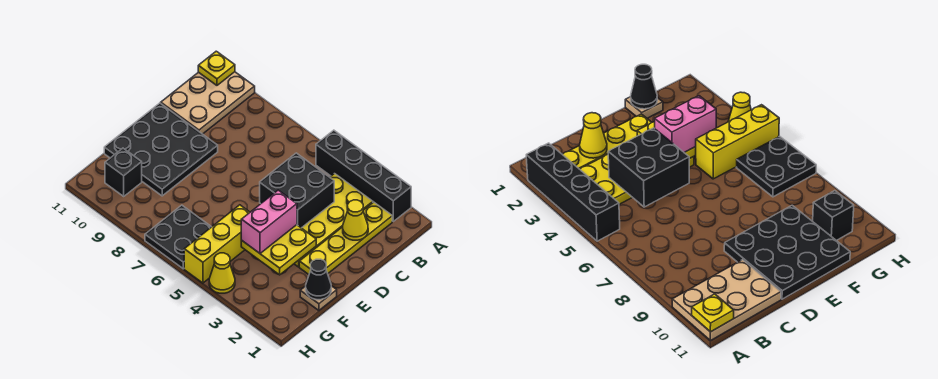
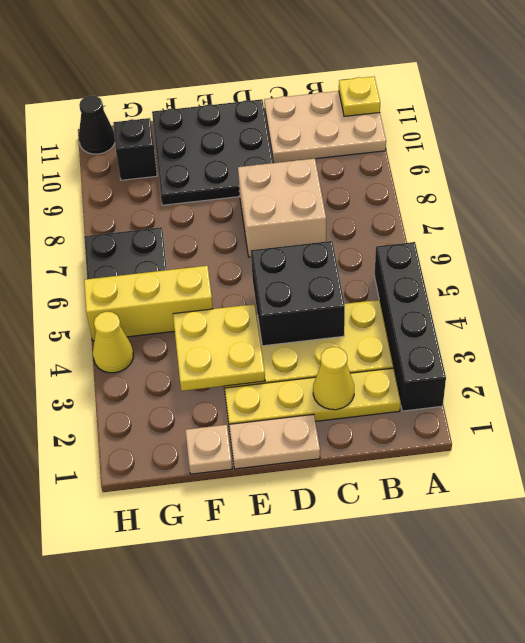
none -> tan brick C7:D8 level 1
none -> tan plate D1:E1 level 1
pink brick E4:F4 level 3 -> none
black cone F1 level 2 -> black cone H11 level 1

